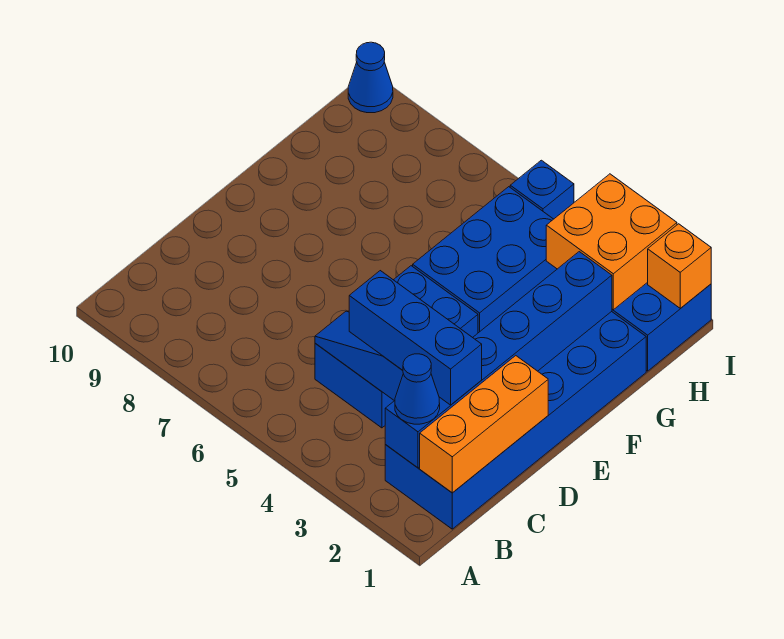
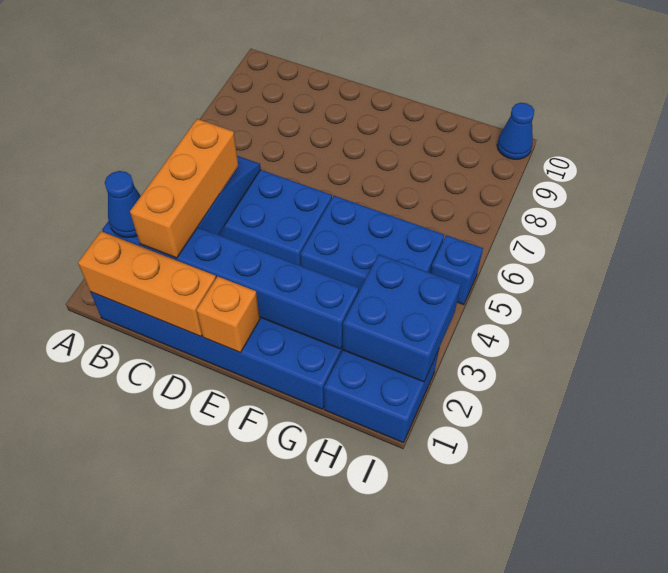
blue brick C2:C4 level 3 -> orange brick C2:C4 level 3
orange brick H2:I3 level 2 -> blue brick H2:I3 level 2
orange brick I1 level 2 -> orange brick E1 level 2

